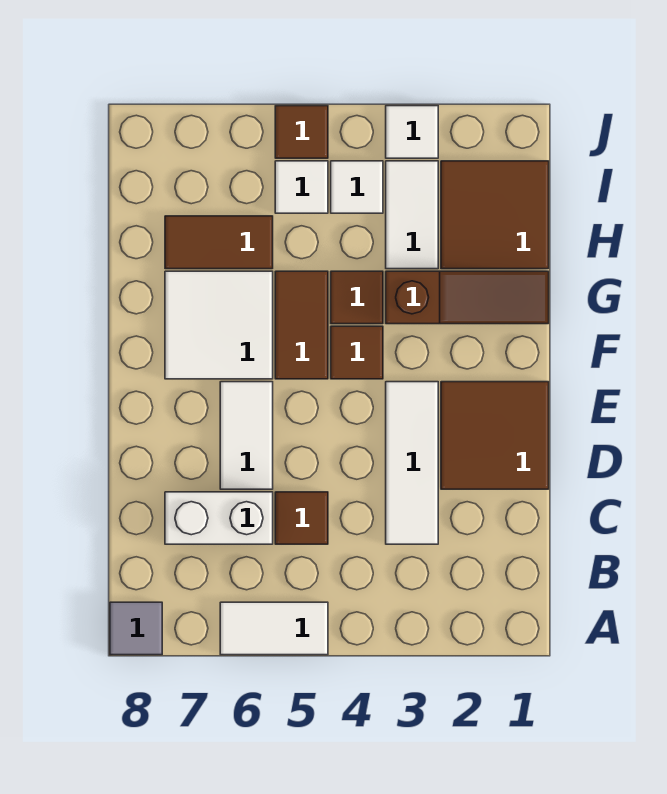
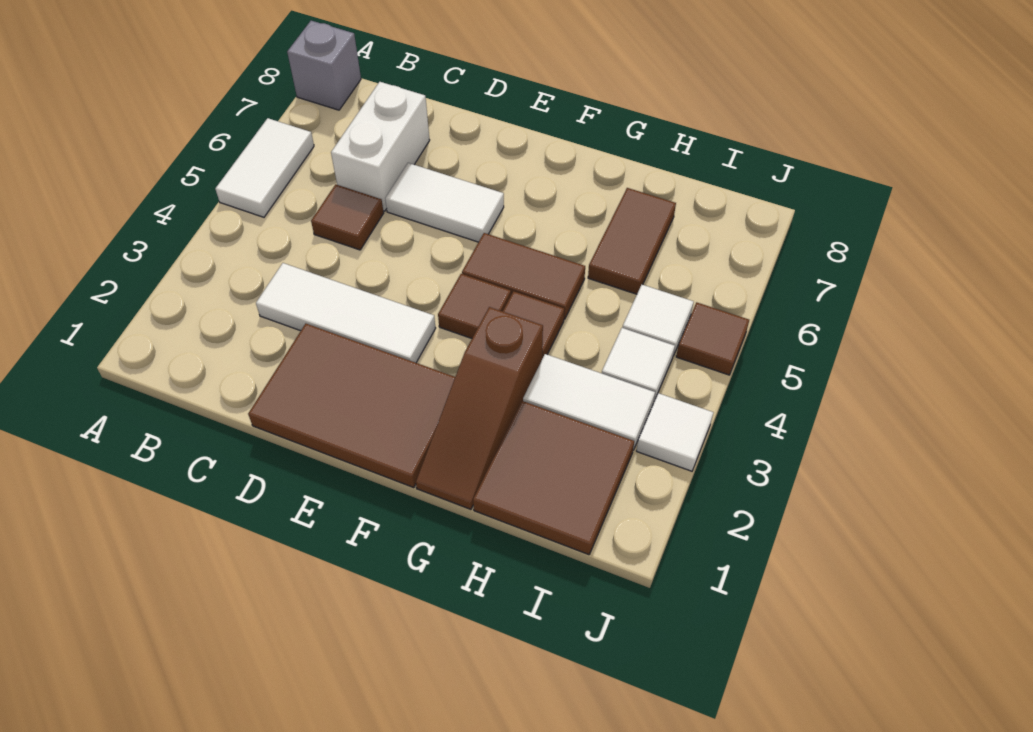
grey tile A8 level 1 -> grey brick A8 level 1
brown tile D1:E2 level 1 -> brown tile D1:F2 level 1
white tile F6:G7 level 1 -> none

